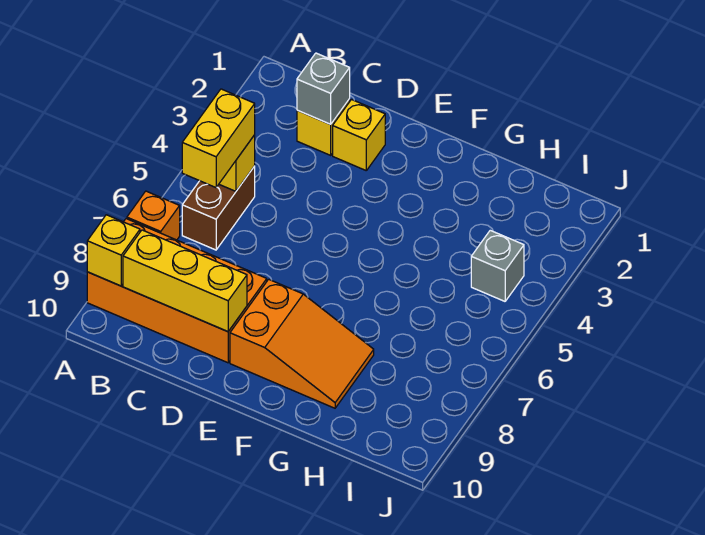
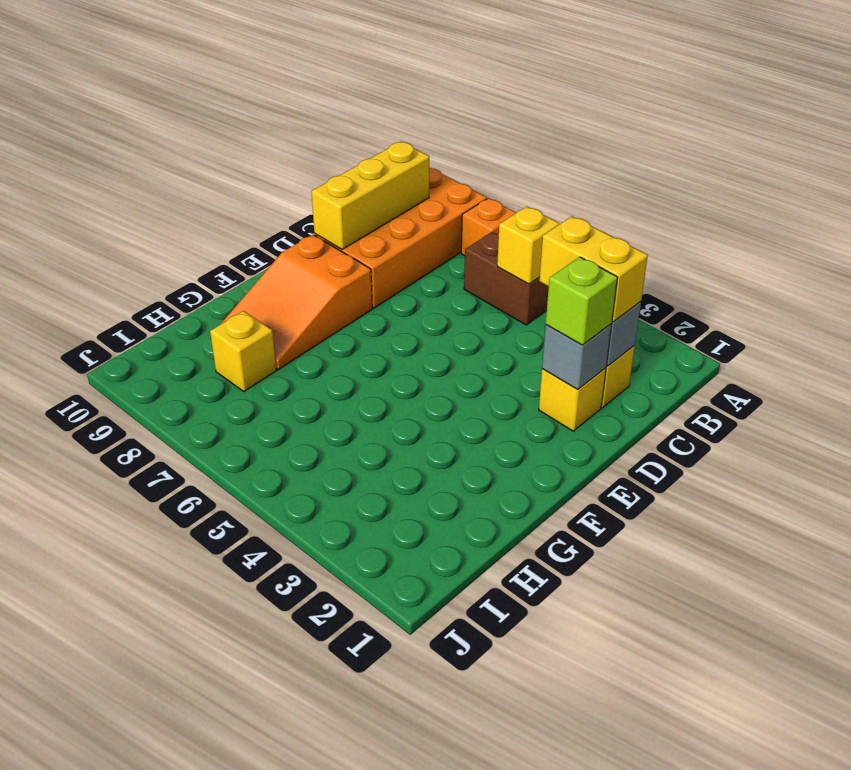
yellow brick A9 level 2 -> yellow brick H8 level 1
yellow brick B5:B6 level 3 -> yellow brick C2:C3 level 3
none -> lime brick D2 level 3
grey brick I4 level 1 -> grey brick D2 level 2

